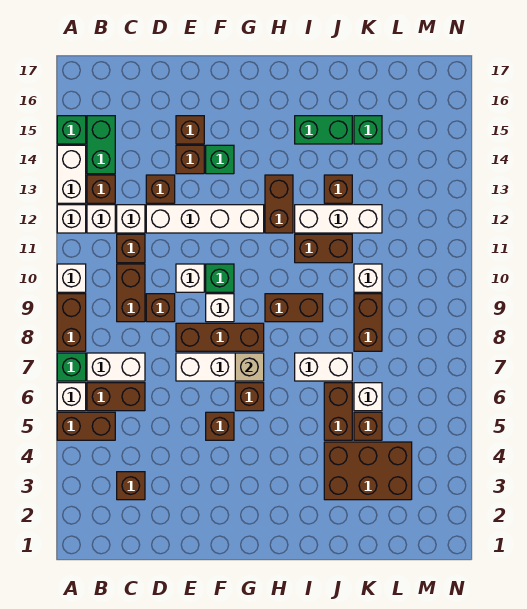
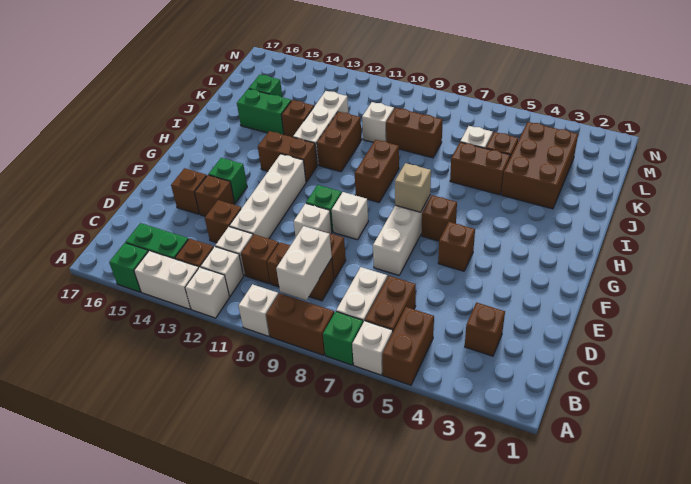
brown brick E8:G8 level 1 -> none
white brick I7:J7 level 1 -> white brick B9:C9 level 2
green brick I15:J15 level 1 -> green brick J14:J15 level 1

